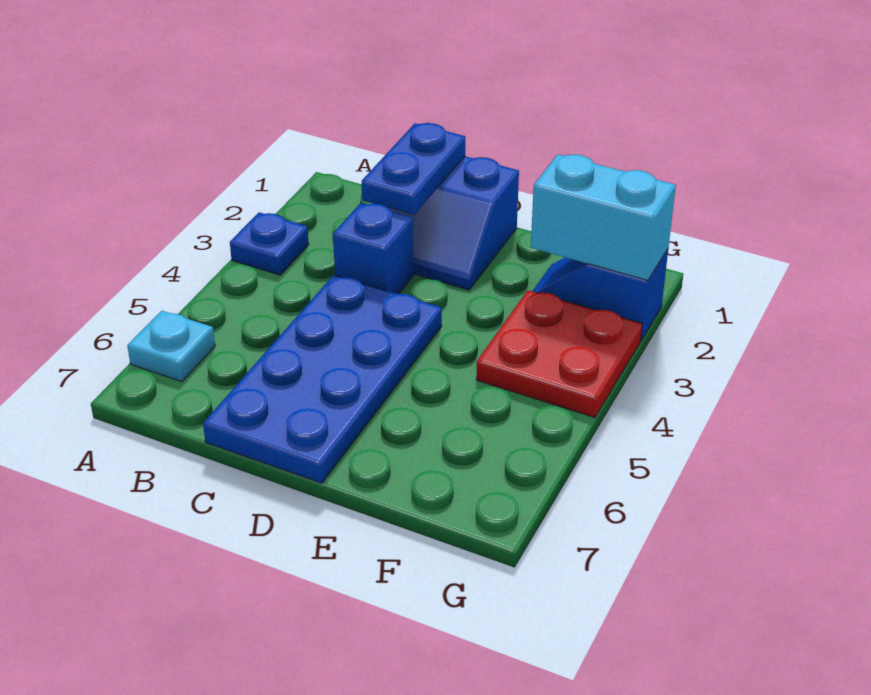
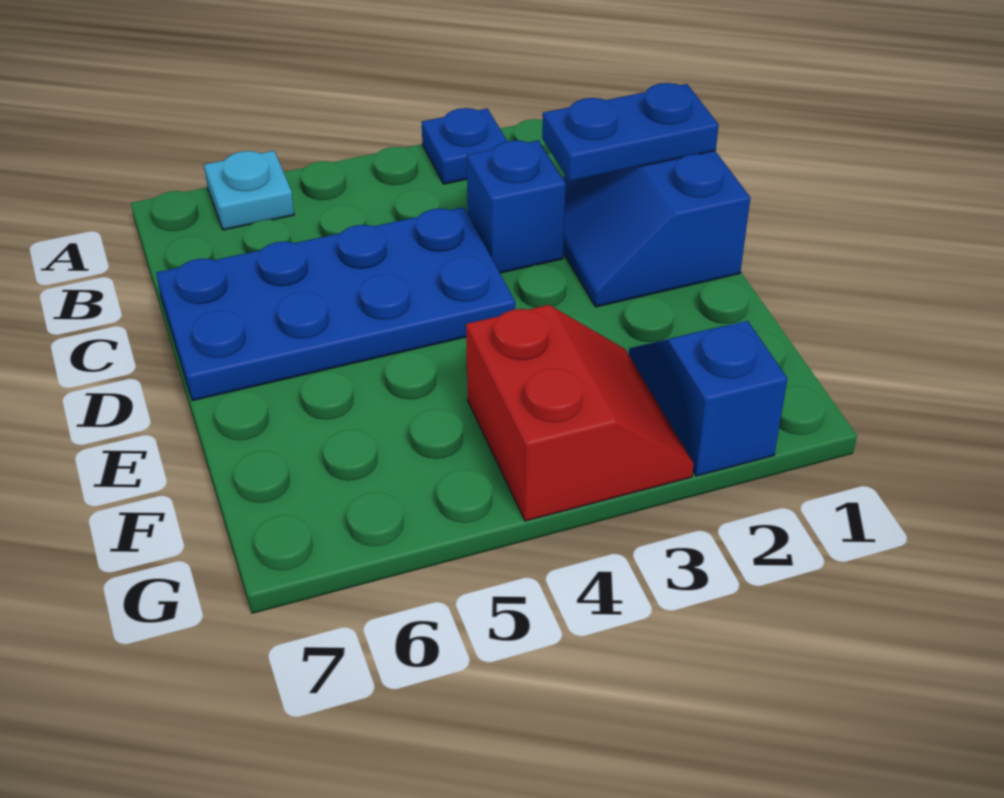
cyan brick F2:G2 level 2 -> none
red plate F3:G4 level 1 -> red slope F3:G4 level 1 top 4

